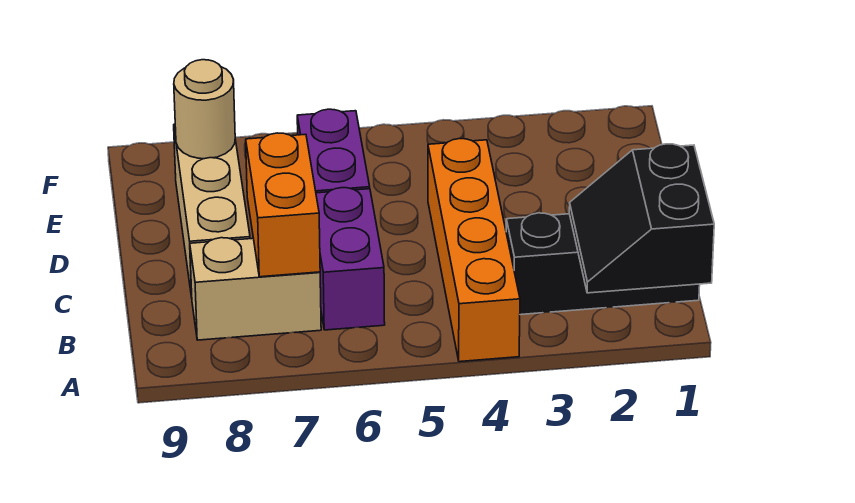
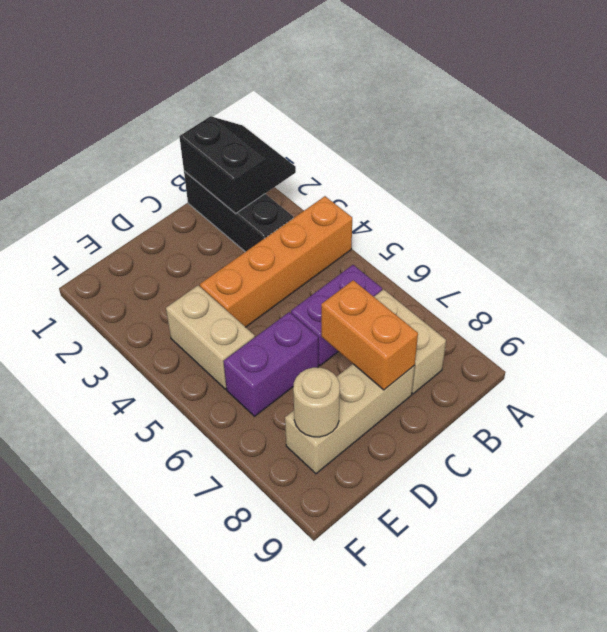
black slope A1:B2 level 2 top 1 -> black slope A1:B2 level 2 top B
orange brick B7:C7 level 2 -> orange brick C7:C8 level 2
none -> tan brick E4:E5 level 1

